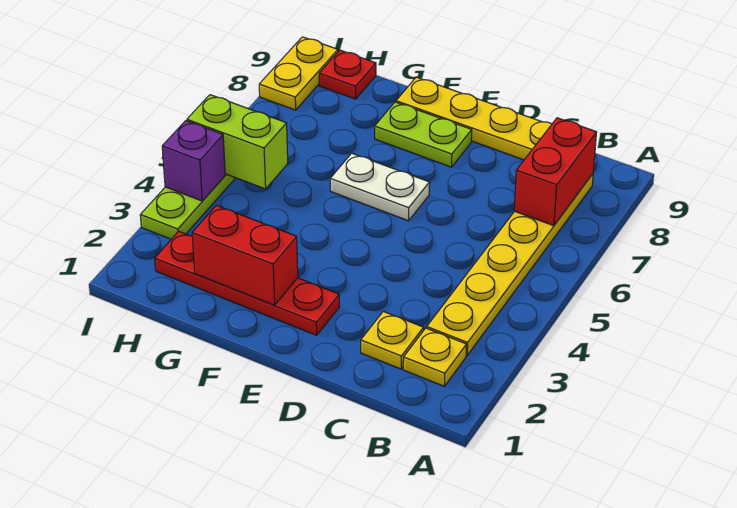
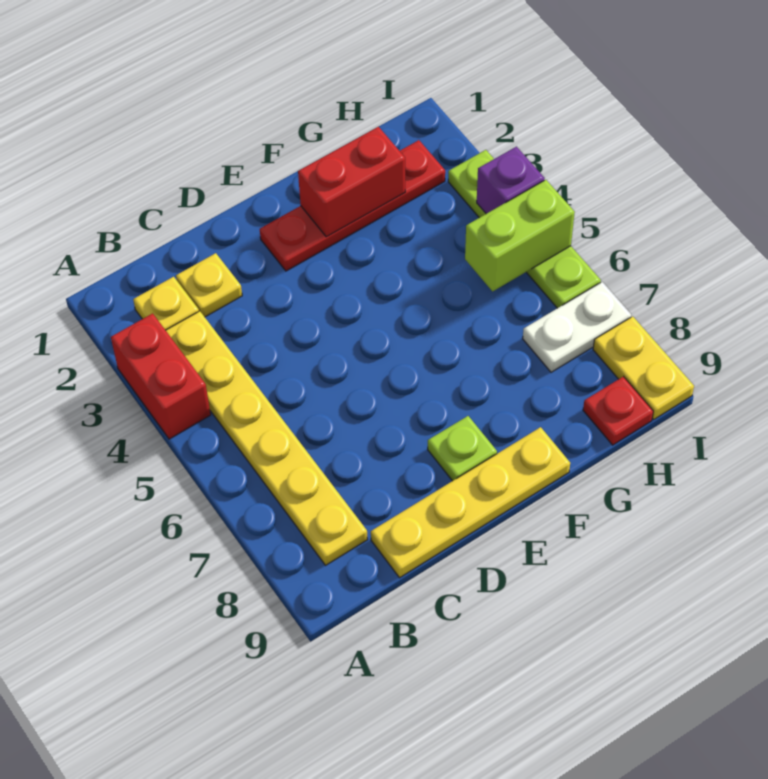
red brick B7:B8 level 2 -> red brick A3:A4 level 1
white plate E6:F6 level 1 -> white plate H7:I7 level 1
lime plate E8:F8 level 1 -> lime plate E8 level 1

